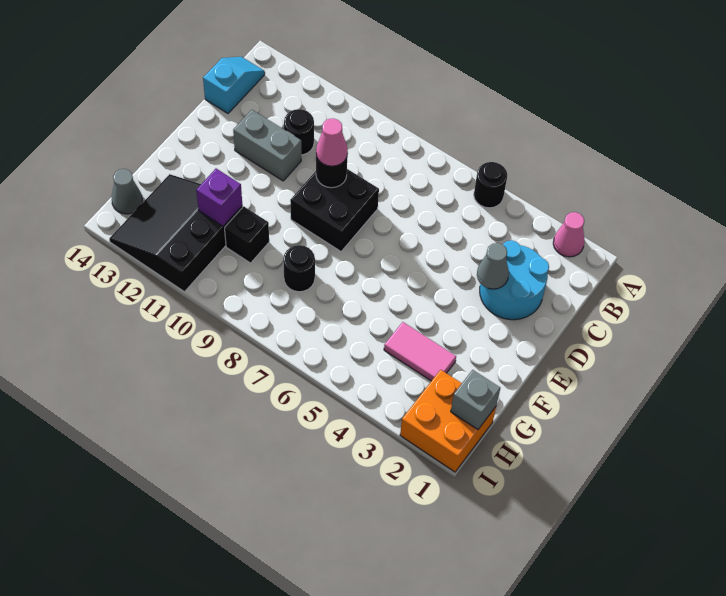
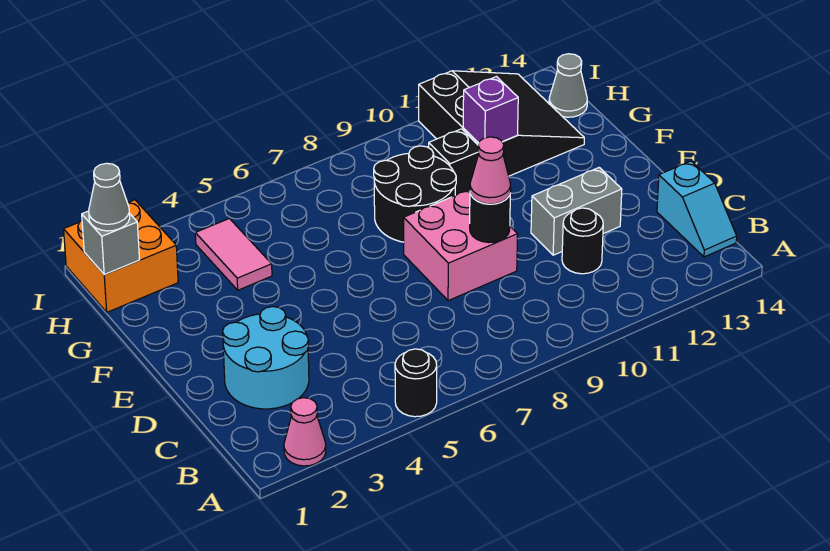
grey cone D3 level 2 -> grey cone H1 level 3
black brick D8:E9 level 1 -> pink brick D8:E9 level 1
pink tile G3:G4 level 1 -> pink tile G4:H4 level 1
black round brick G8 level 1 -> black round brick F8:G9 level 1

